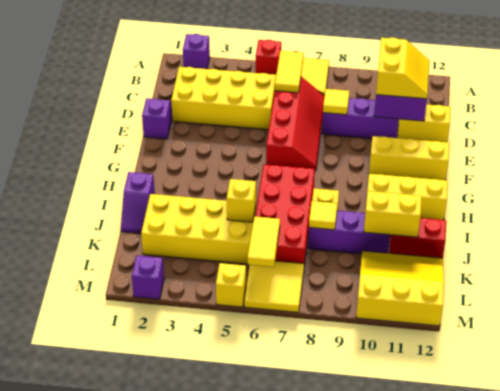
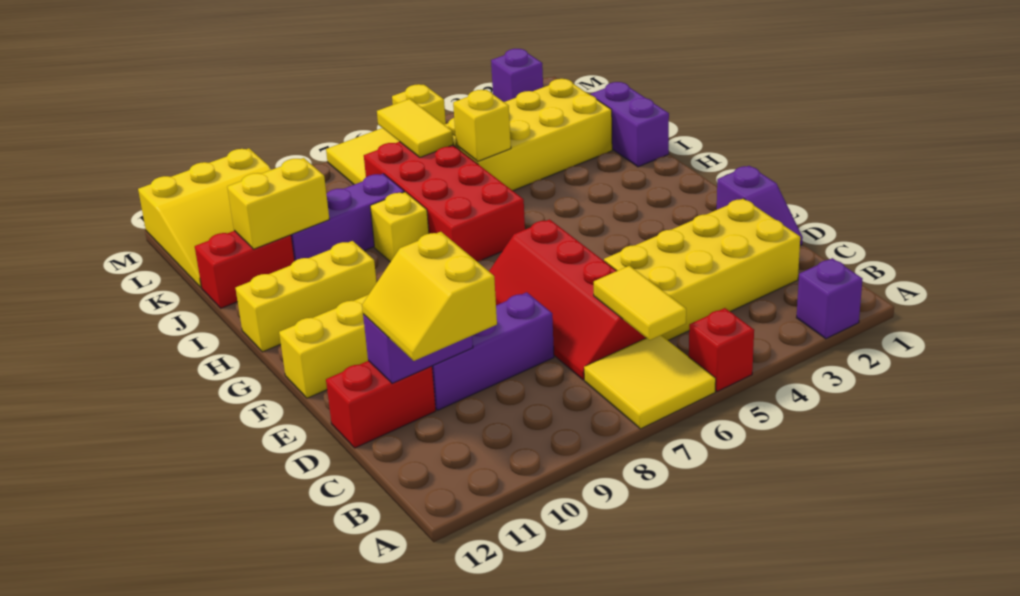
yellow tile D8 level 2 -> none
yellow brick D11:D12 level 1 -> red brick D11:D12 level 1
purple slope I1:J1 level 1 top I -> purple brick I1:J1 level 1
yellow tile J8 level 2 -> none

